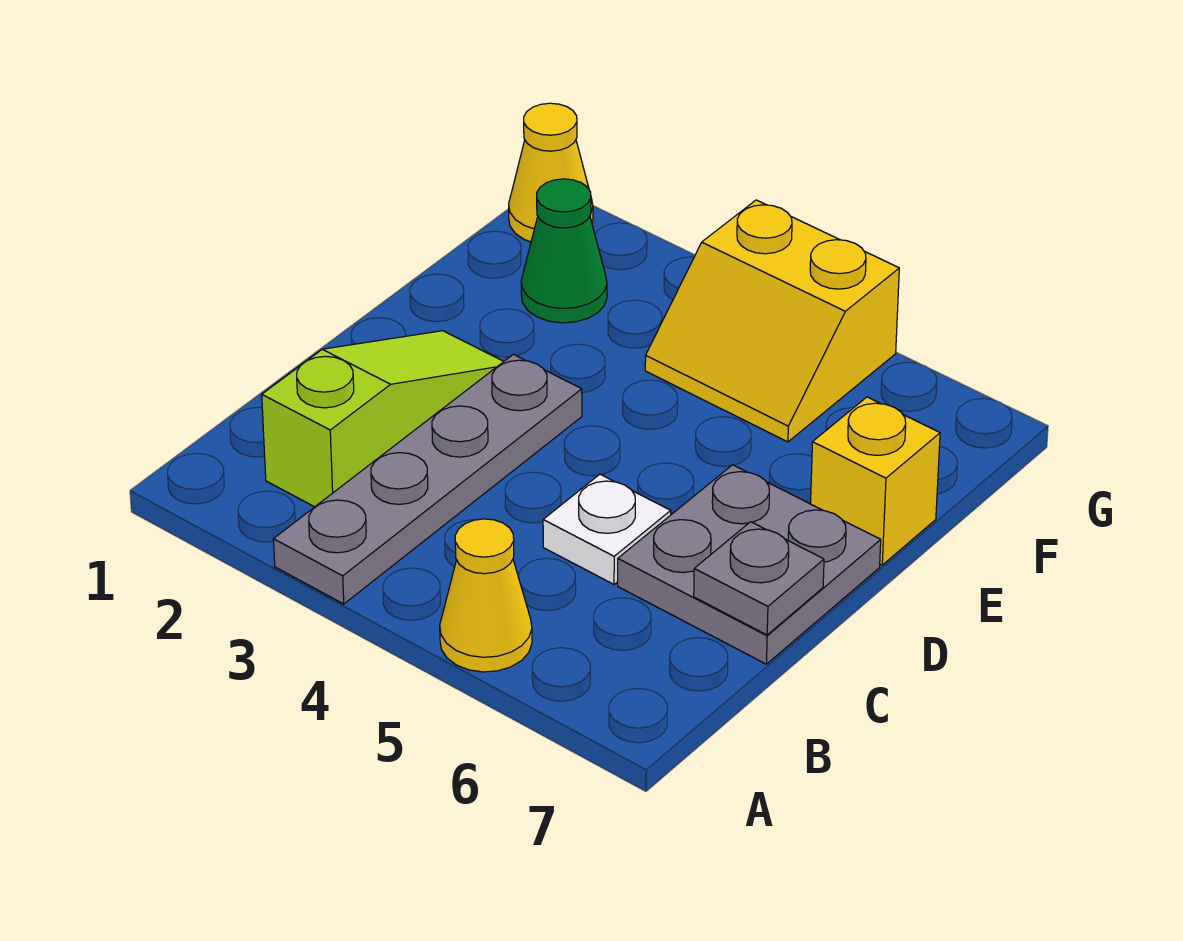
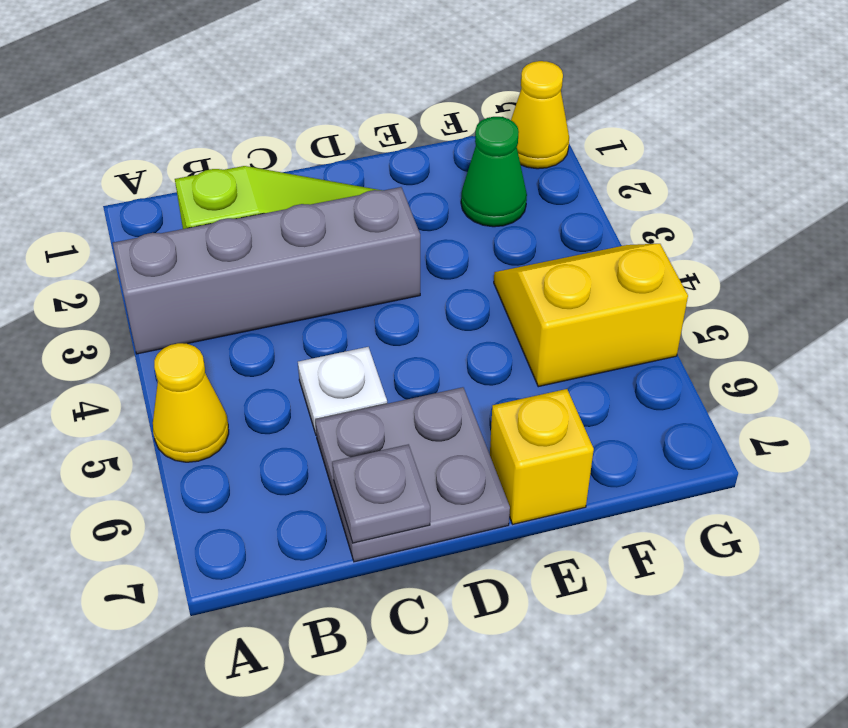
grey plate A3:D3 level 1 -> grey brick A3:D3 level 1
yellow slope F4:G5 level 1 top G -> yellow slope F4:G5 level 1 top 5

